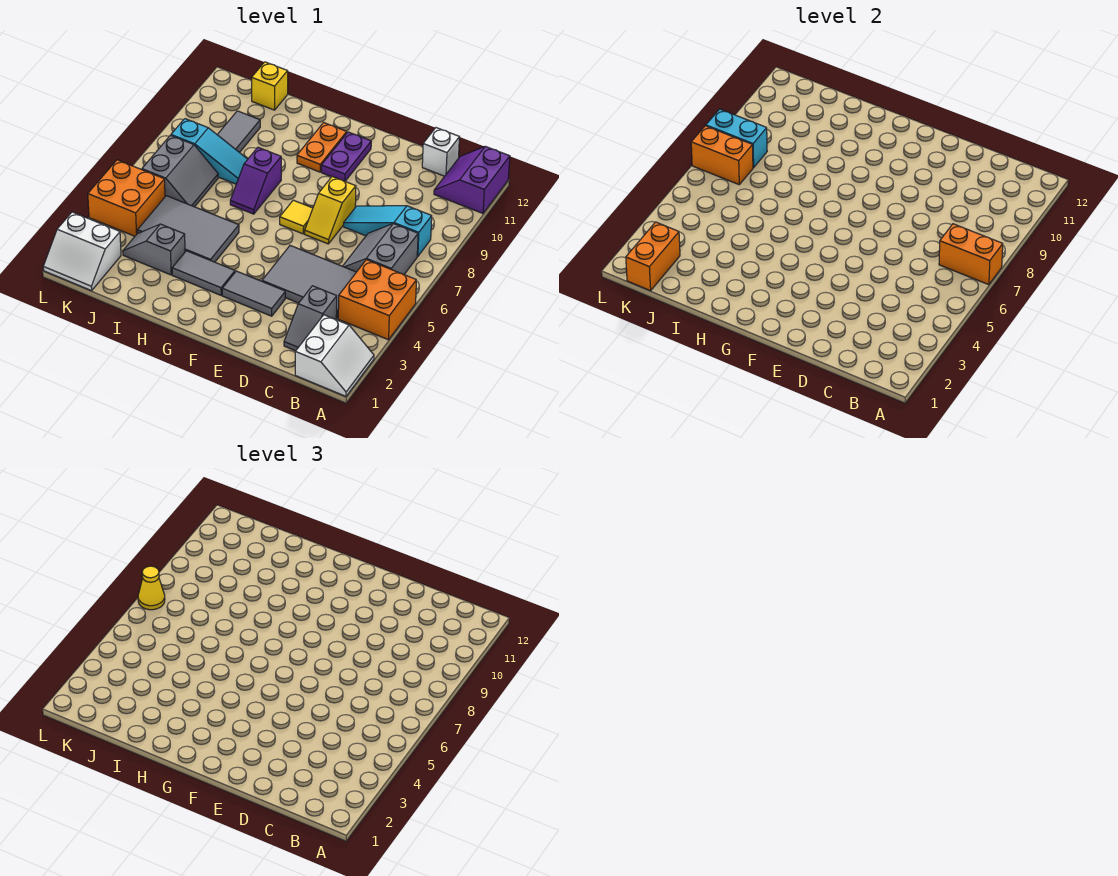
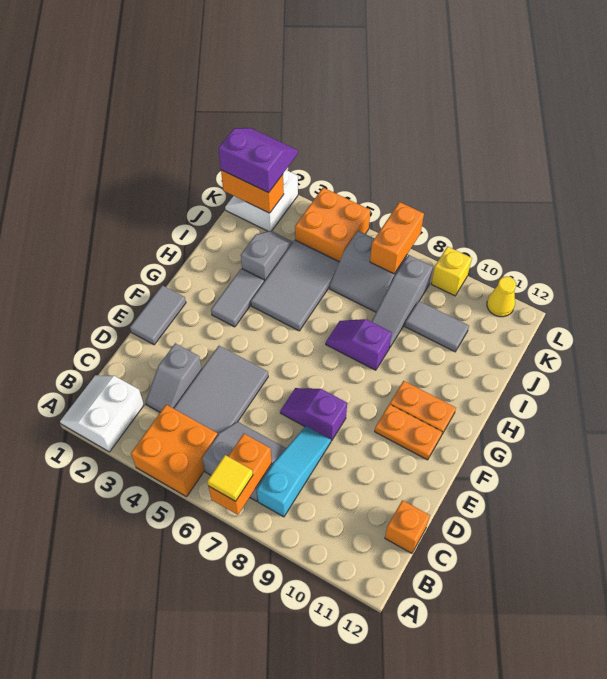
white slope A1:B2 level 1 top B -> white slope A1:B2 level 1 top 2
purple slope A11:B12 level 1 top A -> purple slope K1:L2 level 3 top K
grey slope C2:C3 level 1 top 3 -> grey slope C3:D3 level 1 top D
white brick C12 level 1 -> orange brick C12 level 1
grey tile E3:F3 level 1 -> grey tile E1:F1 level 1
yellow slope E7:E8 level 1 top 8 -> purple slope E7:E8 level 1 top 8
yellow tile F7 level 1 -> yellow tile A7 level 3
purple plate F10:F11 level 1 -> orange plate F10:F11 level 1
cyan slope I8:K8 level 1 top K -> grey slope I8:K8 level 1 top K
yellow brick J12 level 1 -> yellow brick L9 level 1
cyan brick K8:L8 level 2 -> none
yellow cone L7 level 3 -> yellow cone L11 level 1

